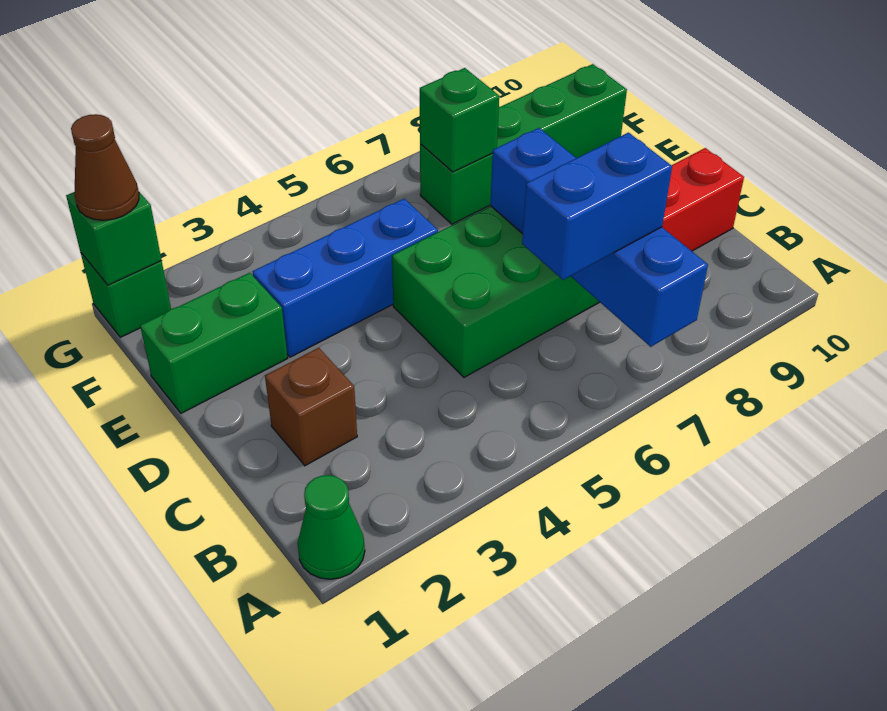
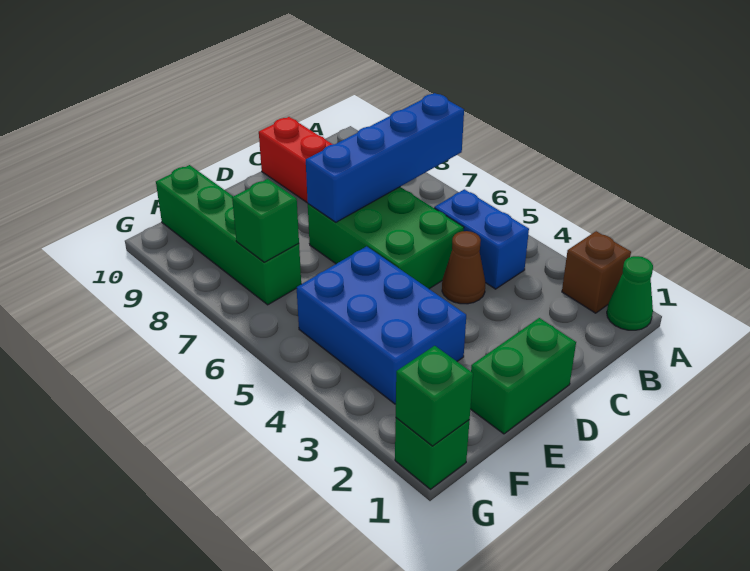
blue brick B6:B7 level 3 -> blue brick B4:B5 level 1
brown brick C2 level 1 -> brown brick A2 level 1
green brick E1:E2 level 1 -> green brick D1:E1 level 1
blue brick E3:E5 level 1 -> blue brick E3:F5 level 1
brown cone G1 level 3 -> brown cone C4 level 1

